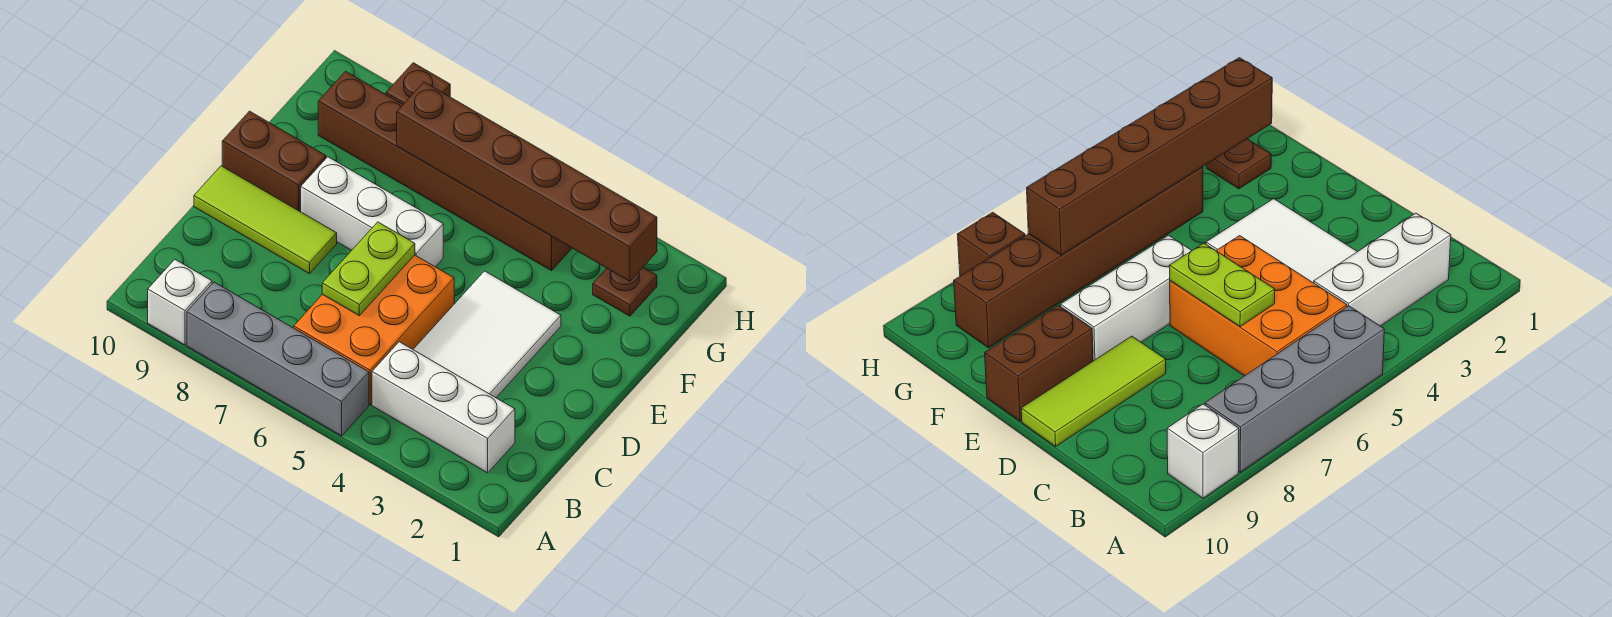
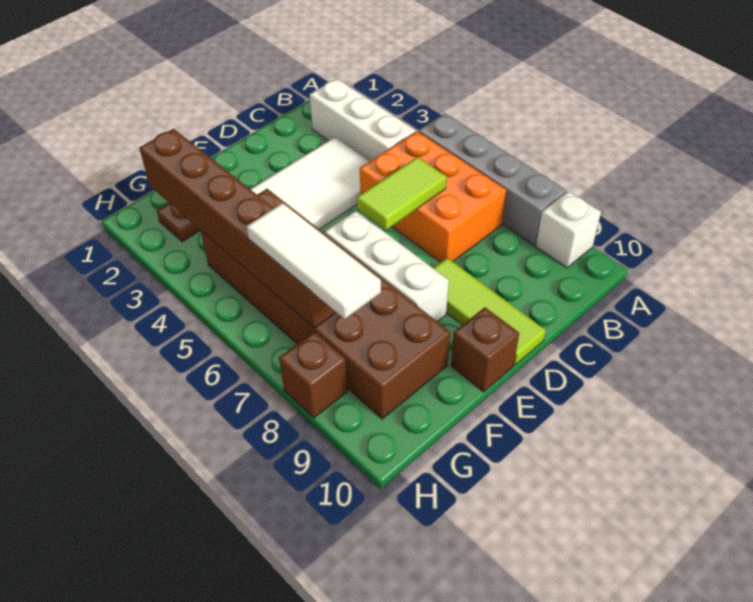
orange brick B5:D6 level 1 -> orange brick B5:C7 level 1
lime plate C6:D6 level 2 -> lime tile C6:D6 level 2
brown brick E9:E10 level 1 -> brown brick E10 level 1
brown brick G4:G9 level 1 -> brown brick F4:G9 level 1
none -> white tile G6:G8 level 3

